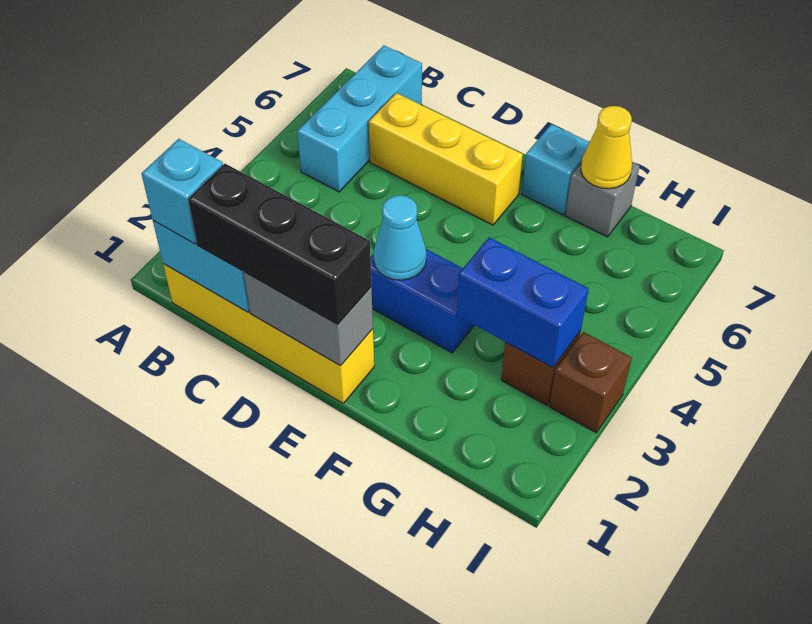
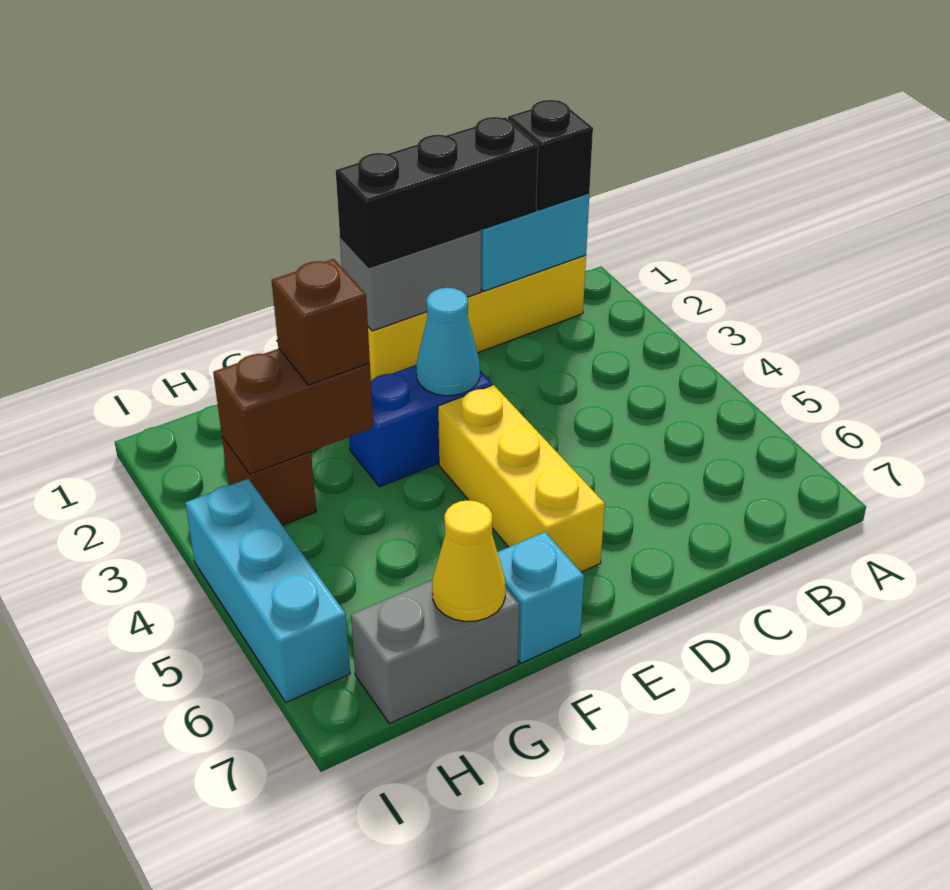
cyan brick B1 level 3 -> black brick B1 level 3
cyan brick B5:B7 level 1 -> cyan brick I4:I6 level 1
yellow brick C6:E6 level 1 -> yellow brick E4:E6 level 1
blue brick G3:H3 level 2 -> brown brick G3:H3 level 2
grey brick G7 level 1 -> grey brick G7:H7 level 1
brown brick I3 level 1 -> brown brick G3 level 3

